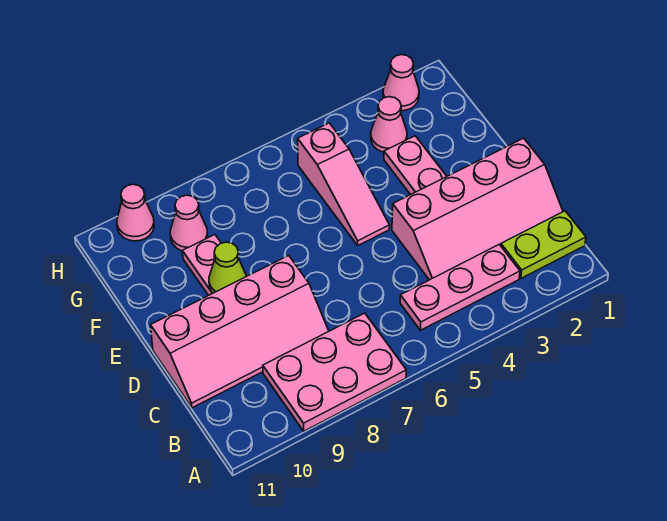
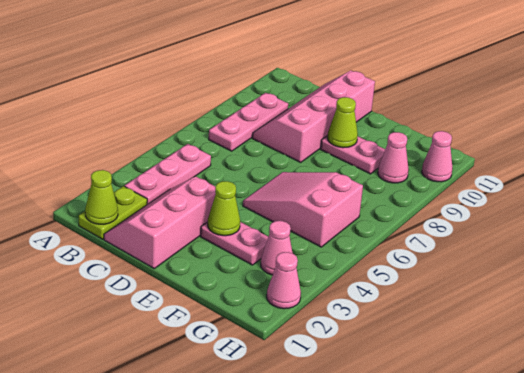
pink plate A7:B9 level 1 -> pink plate B7:B9 level 1
none -> lime cone B1 level 2
pink slope C1:D4 level 1 top D -> pink slope C1:D3 level 1 top D
none -> lime cone E3 level 2
pink slope E5:G5 level 1 top G -> pink slope E5:G6 level 1 top G

